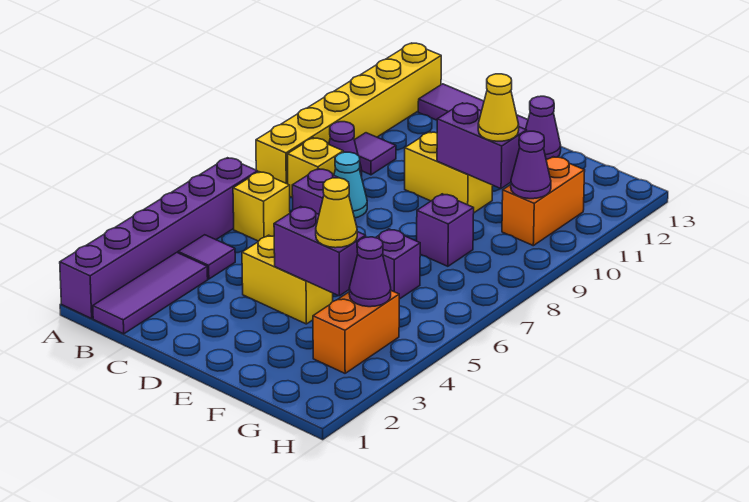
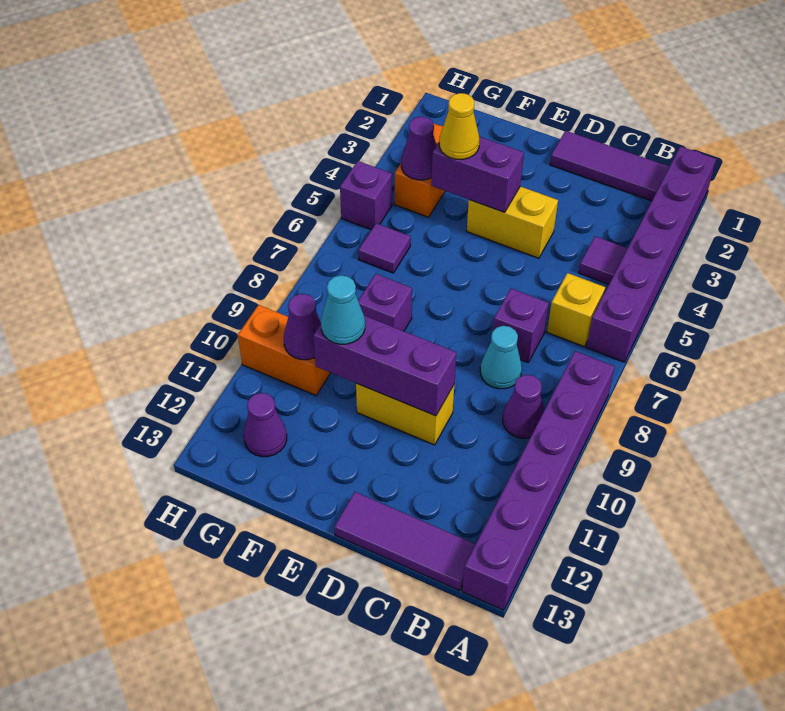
yellow brick A8:A13 level 1 -> purple brick A8:A13 level 1
purple tile B1:B3 level 1 -> purple tile B1:D1 level 1
yellow brick B8 level 1 -> none
purple tile B10 level 1 -> purple tile G6 level 1
purple brick E10:F10 level 2 -> purple brick D10:F10 level 2
purple cone E13 level 1 -> purple cone G12 level 1
purple brick F6 level 1 -> purple brick H5 level 1
yellow cone F10 level 3 -> cyan cone F10 level 3
orange brick G10:G11 level 1 -> orange brick G10:H10 level 1

